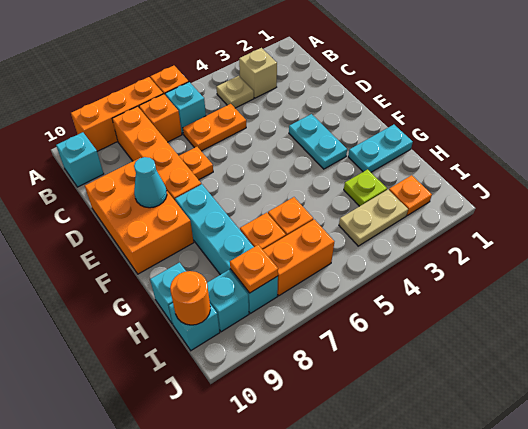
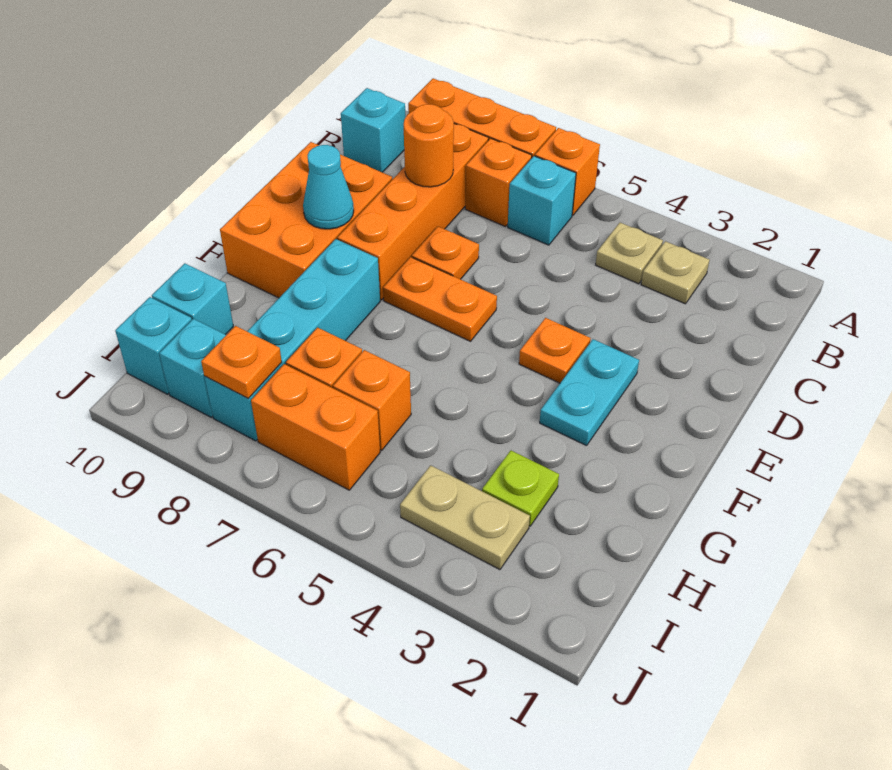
tan brick B3 level 1 -> tan plate B3 level 1
orange plate C5:C6 level 1 -> orange plate E6:E7 level 1
cyan plate G1:G2 level 1 -> none
orange plate I2 level 1 -> orange plate E4 level 1
orange round brick I10 level 2 -> orange round brick C8 level 2

